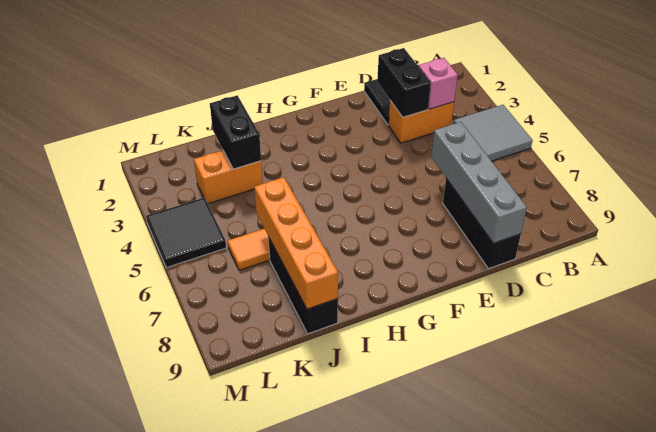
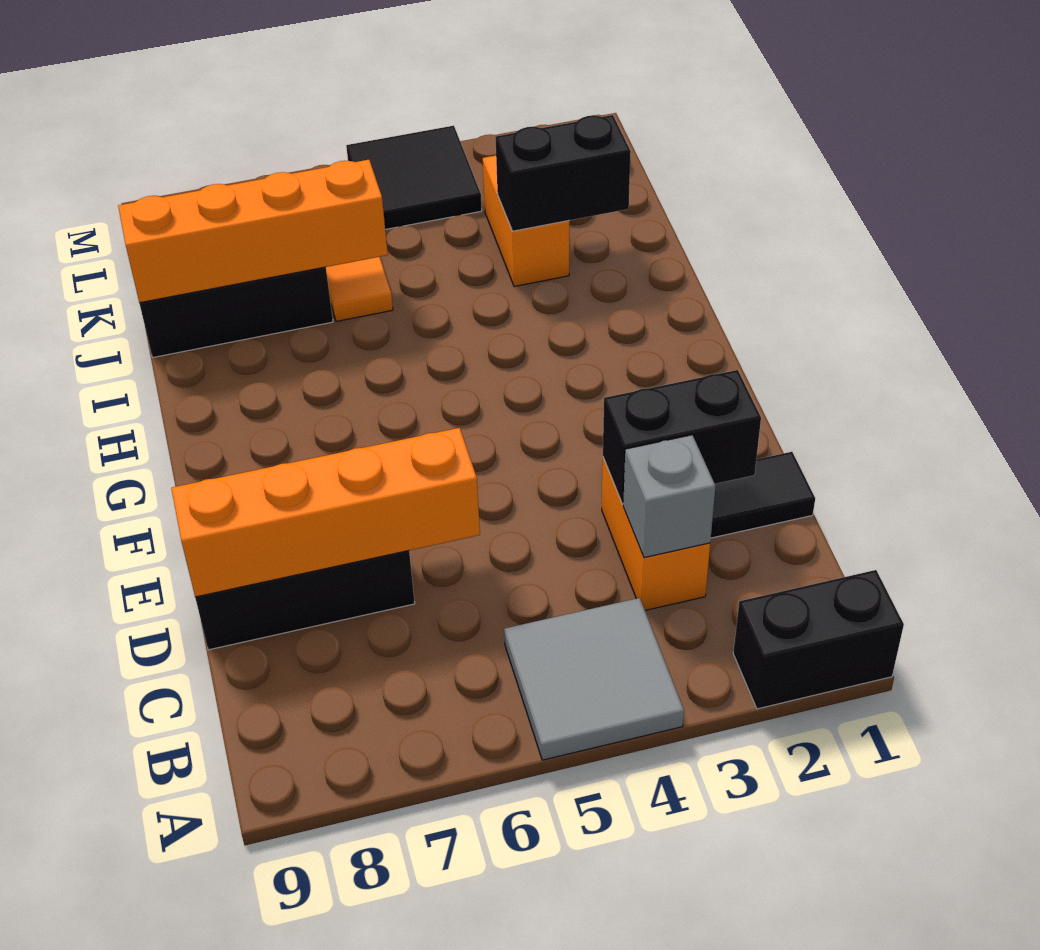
none -> black brick A1:A2 level 1
pink brick C3 level 2 -> grey brick C3 level 2
grey brick D6:D9 level 2 -> orange brick D6:D9 level 2

